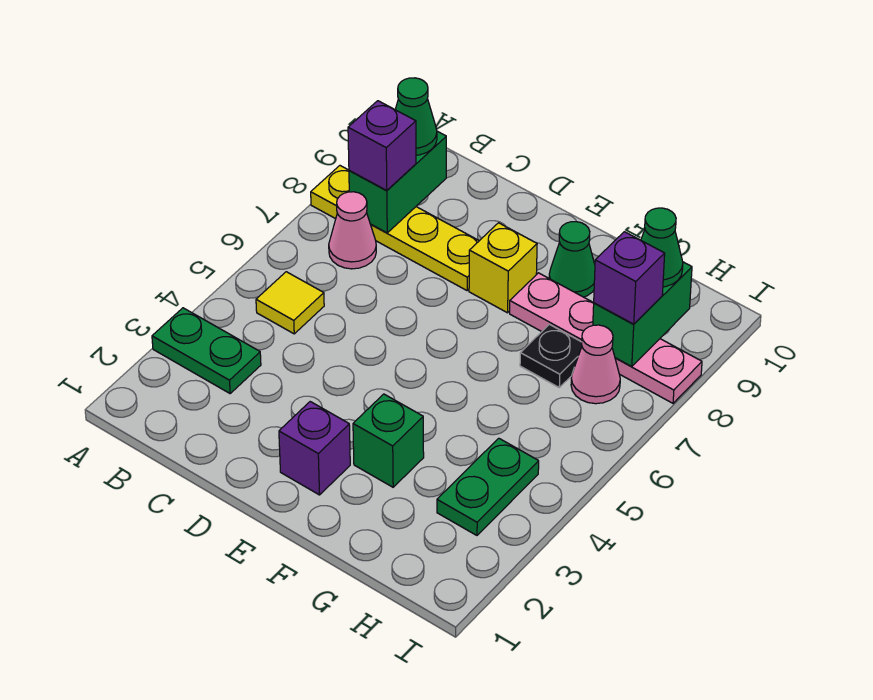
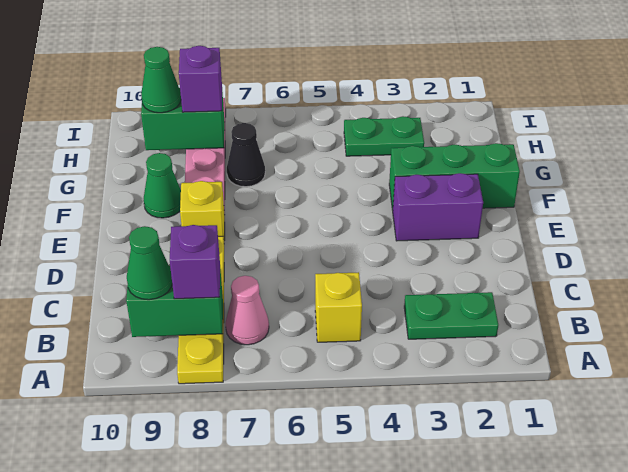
green plate A3:B3 level 1 -> green plate B2:B3 level 1
yellow tile B5 level 1 -> yellow brick B5 level 1
purple brick E2 level 1 -> purple brick E2:E3 level 1
green brick F3 level 1 -> green brick F1:F3 level 1
black plate G7 level 1 -> black cone G7 level 1
pink cone H7 level 1 -> none

